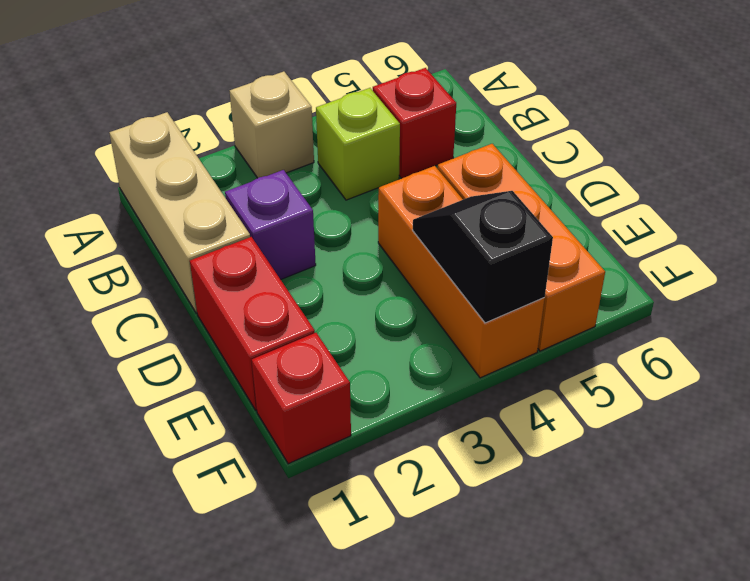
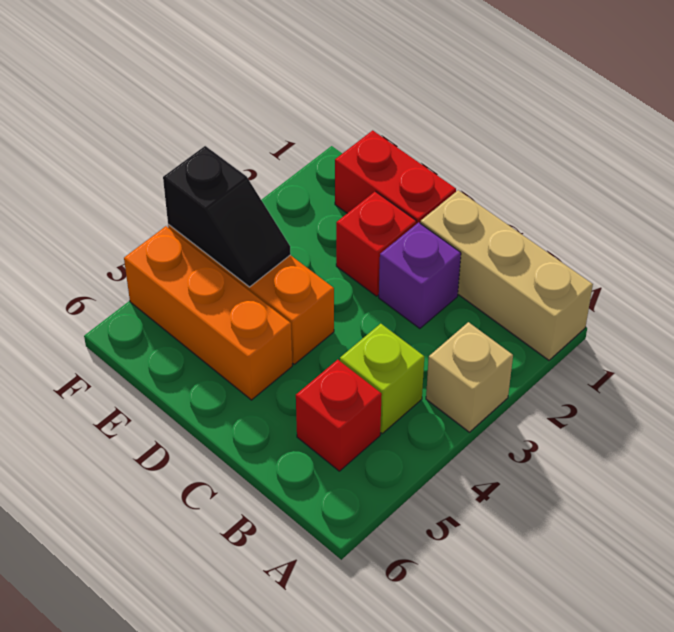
red brick F1 level 1 -> red brick D2 level 1

